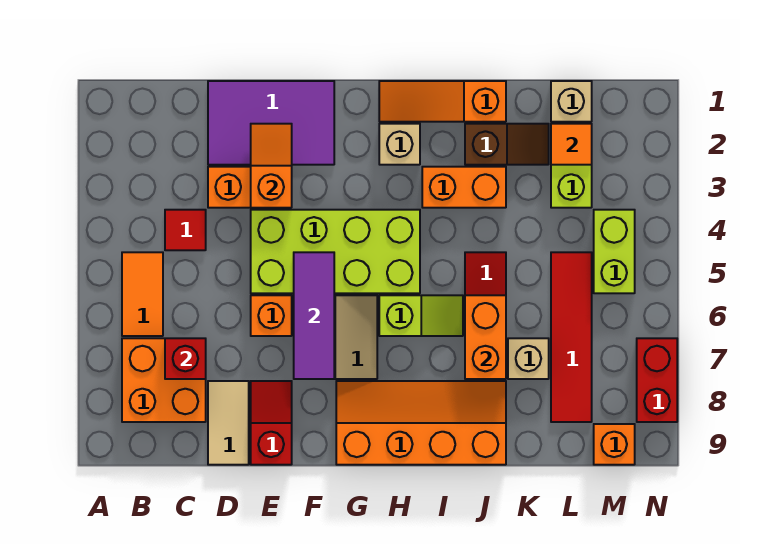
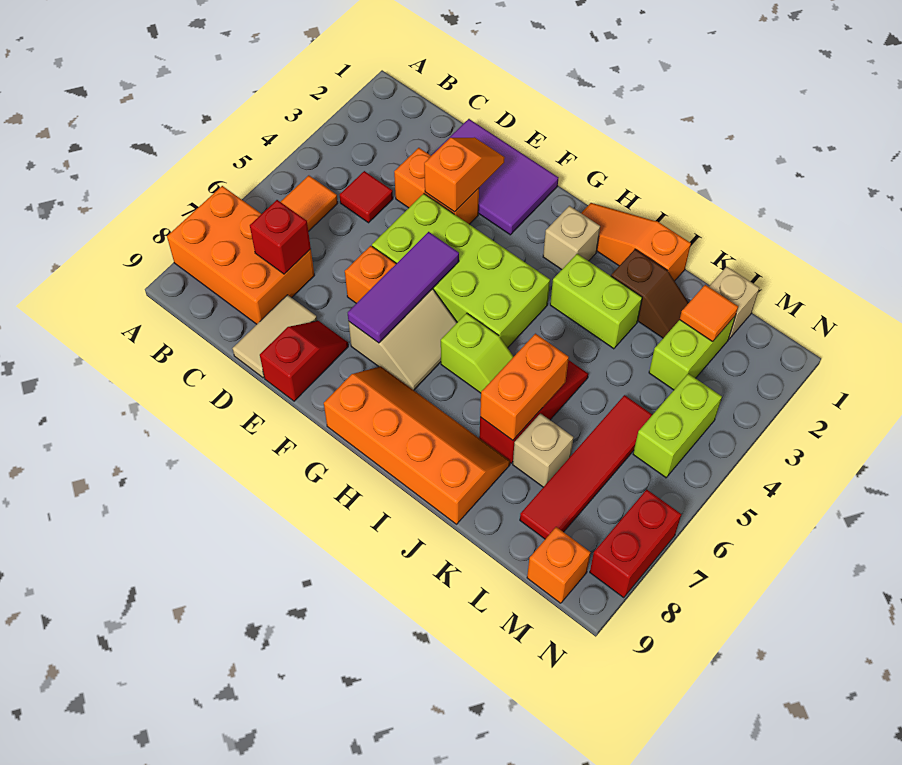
orange brick B7:C8 level 1 -> orange brick A7:C8 level 1
orange brick I3:J3 level 1 -> lime brick I3:J3 level 1

